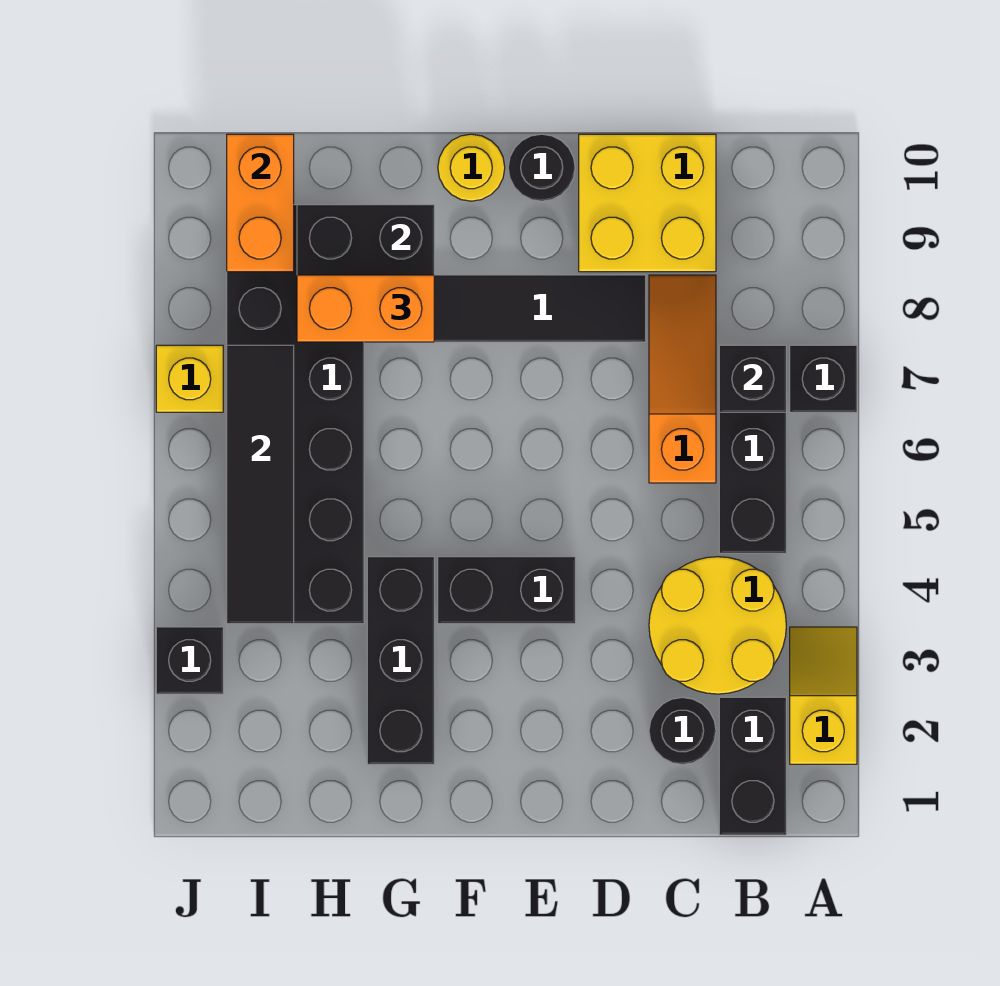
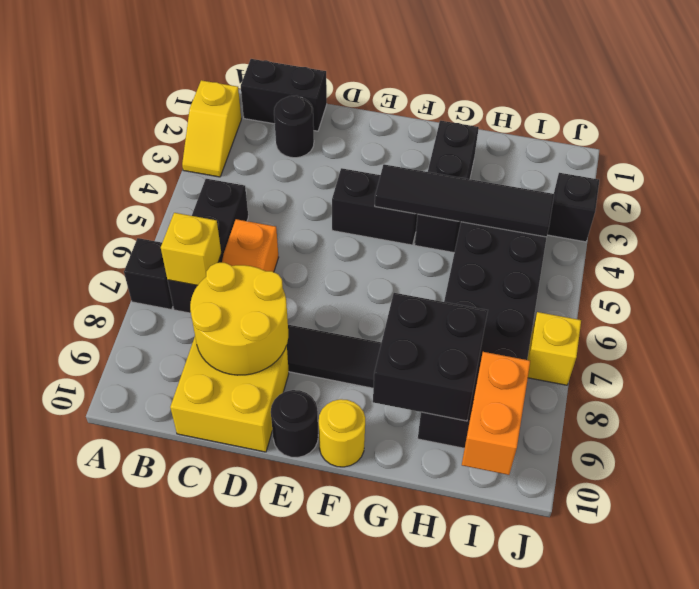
black brick B1:B2 level 1 -> black brick B1:C1 level 1
yellow round brick B3:C4 level 1 -> yellow round brick C8:D9 level 2
black brick B7 level 2 -> yellow brick B7 level 2
orange brick G8:H8 level 3 -> none
black tile I4:I7 level 2 -> black tile F4:I4 level 2

